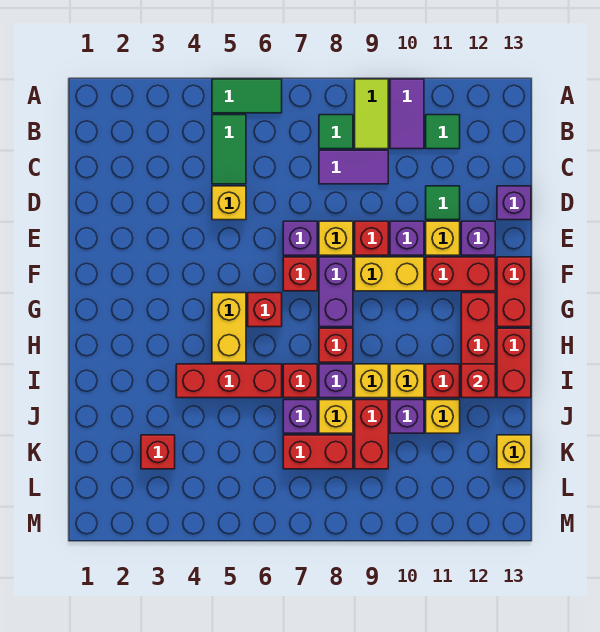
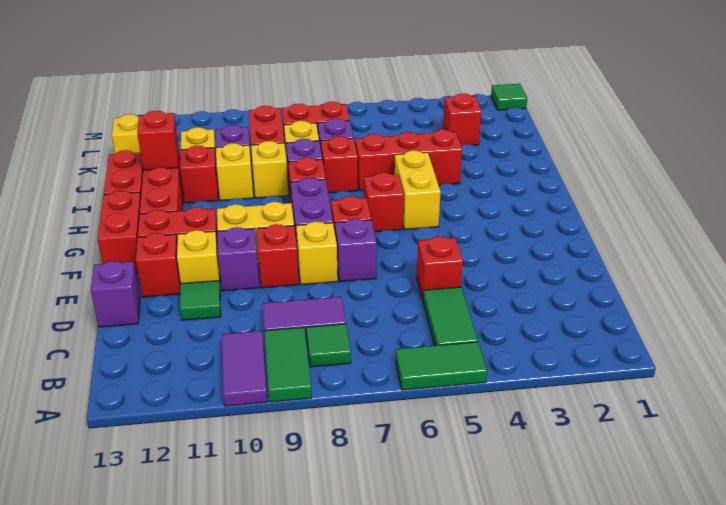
lime tile A9:B9 level 1 -> green tile A9:B9 level 1
green tile B11 level 1 -> green tile M1 level 1
yellow brick D5 level 1 -> red brick D5 level 1
purple brick E12 level 1 -> red brick E12 level 1

